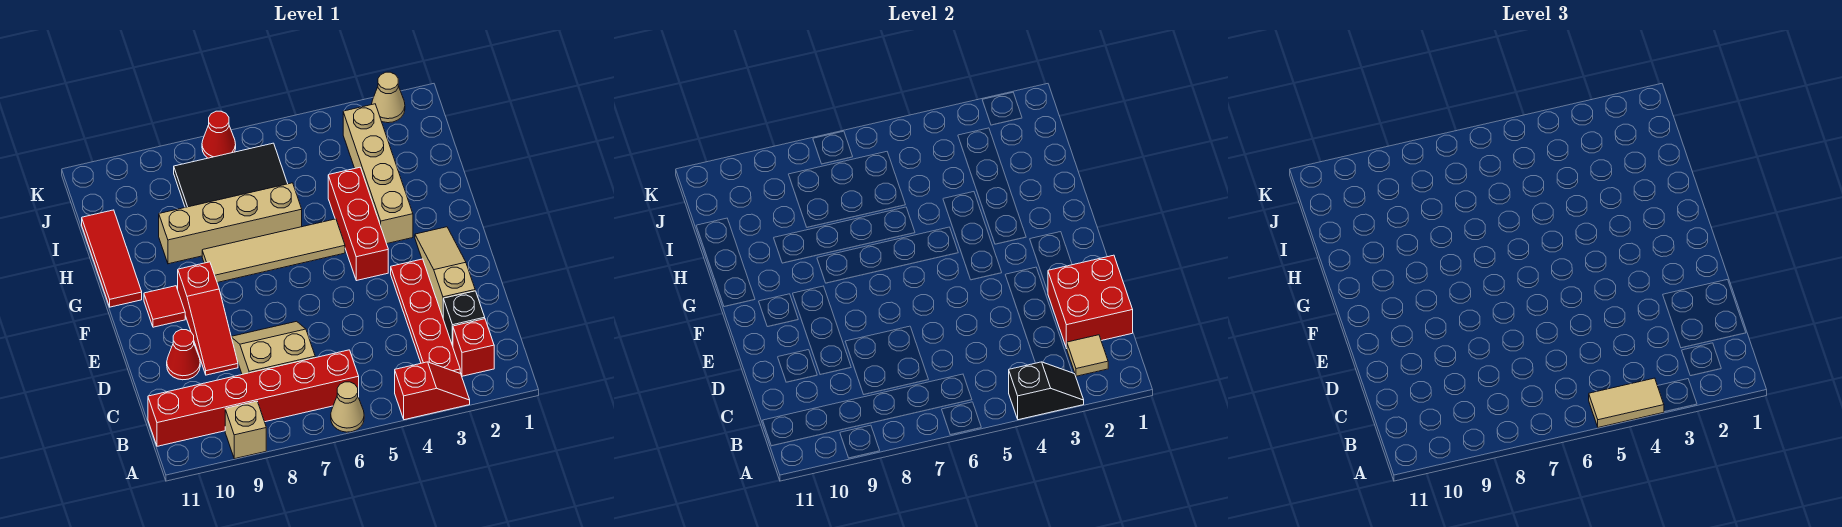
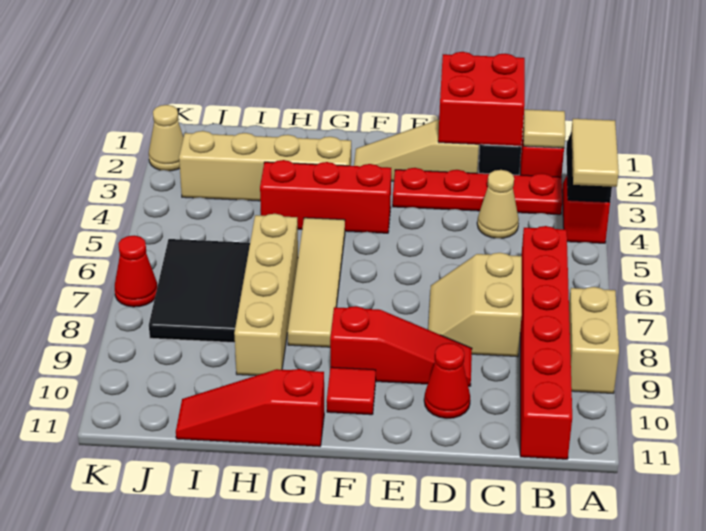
tan cone A6 level 1 -> tan cone C4 level 1
tan brick A9 level 1 -> tan brick A8:A9 level 1
red tile G11:I11 level 1 -> red slope G11:I11 level 1 top G

